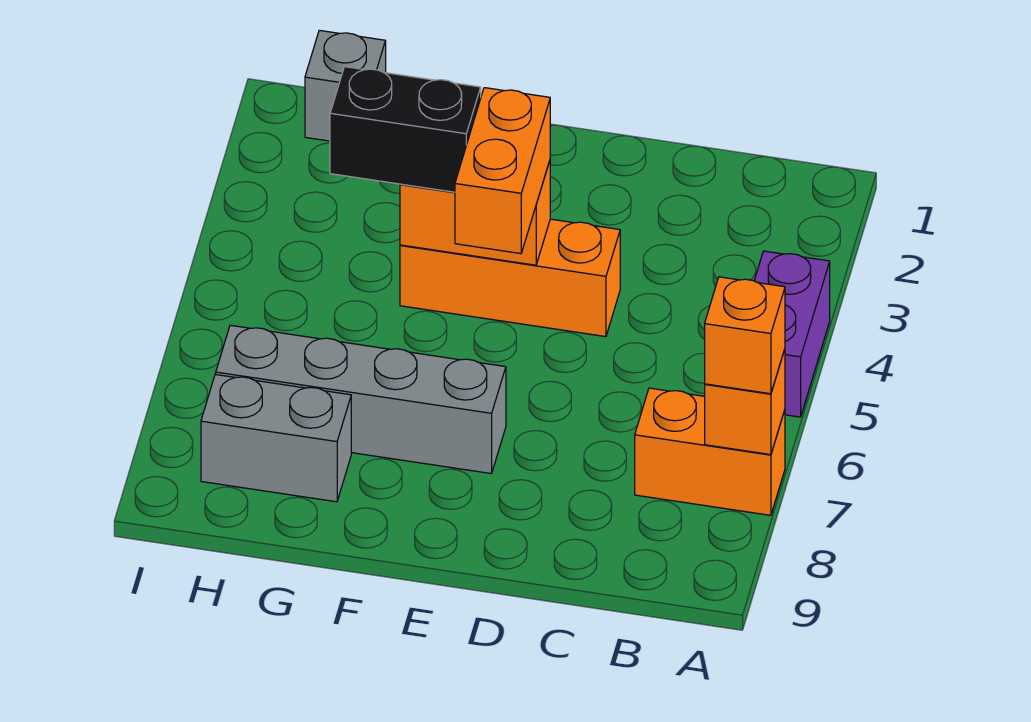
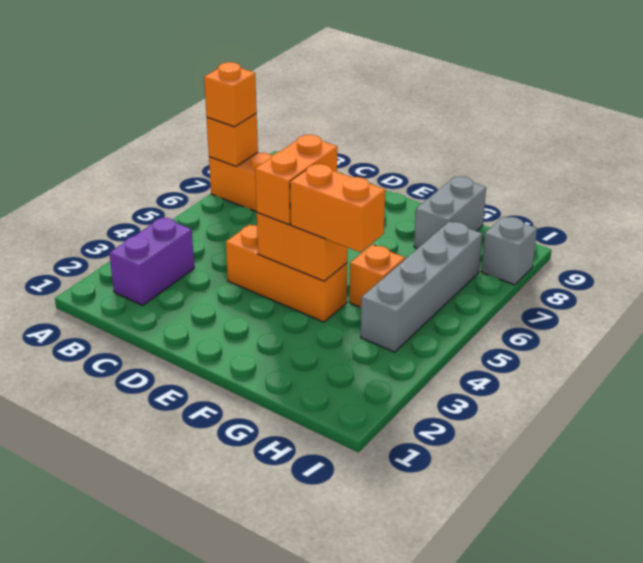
purple brick A4:A5 level 1 -> purple brick B2:B3 level 1
grey brick E7:H7 level 1 -> grey brick H4:H7 level 1
black brick F4:G4 level 3 -> orange brick F4:G4 level 3
none -> orange brick G5 level 1
grey brick G8:H8 level 1 -> grey brick G8:G9 level 1
grey brick H1 level 1 -> grey brick I8 level 1

